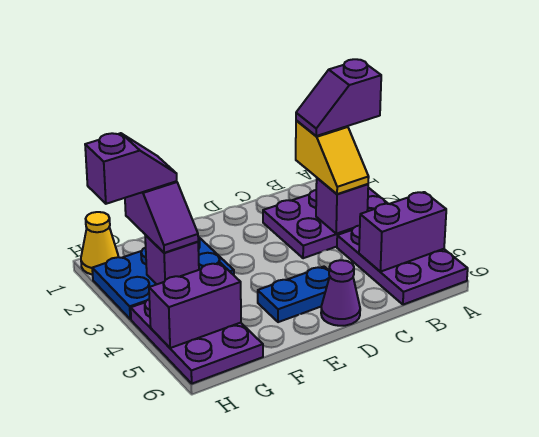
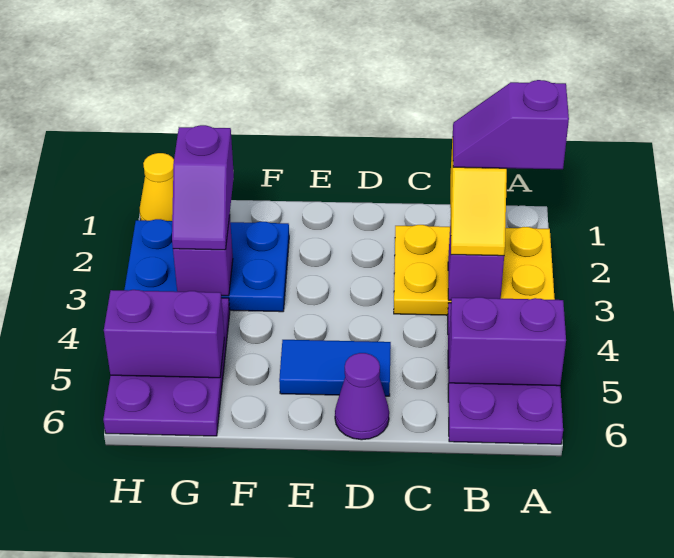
purple plate A2:C3 level 1 -> yellow plate A2:C3 level 1
blue plate D5:E5 level 1 -> blue tile D5:E5 level 1
purple slope G2:H2 level 4 top H -> none

